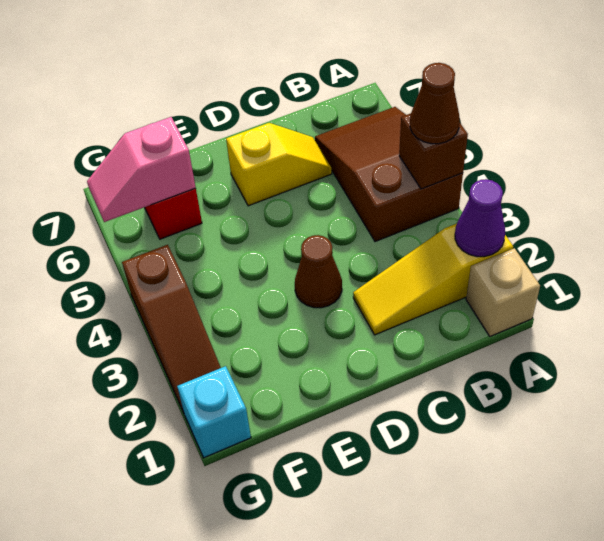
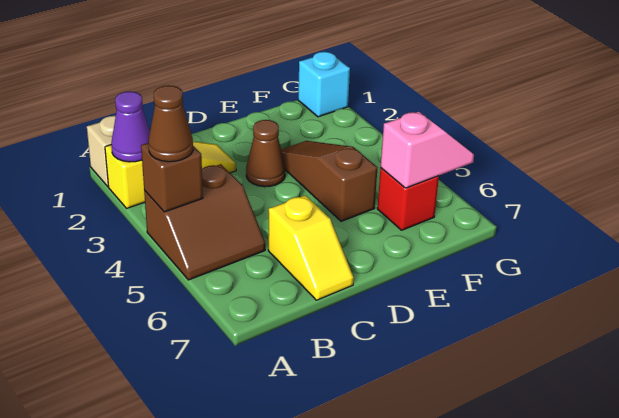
brown slope A4:B6 level 1 top 4 -> brown slope A4:B5 level 1 top 4
yellow slope C6:D6 level 1 top D -> yellow slope C6:C7 level 1 top 6
brown slope G2:G4 level 1 top 4 -> brown slope E3:E5 level 1 top 5

